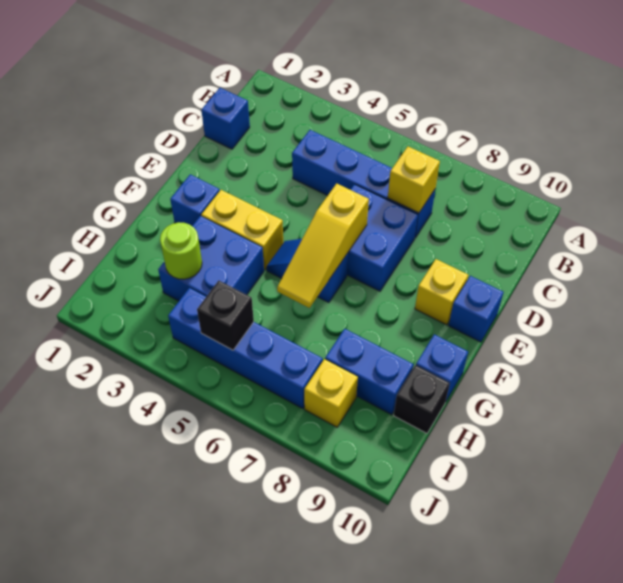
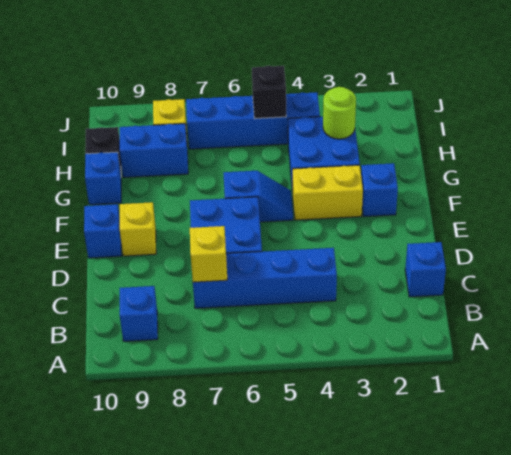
none -> blue brick B9 level 1
yellow slope E6:G6 level 2 top E -> none

